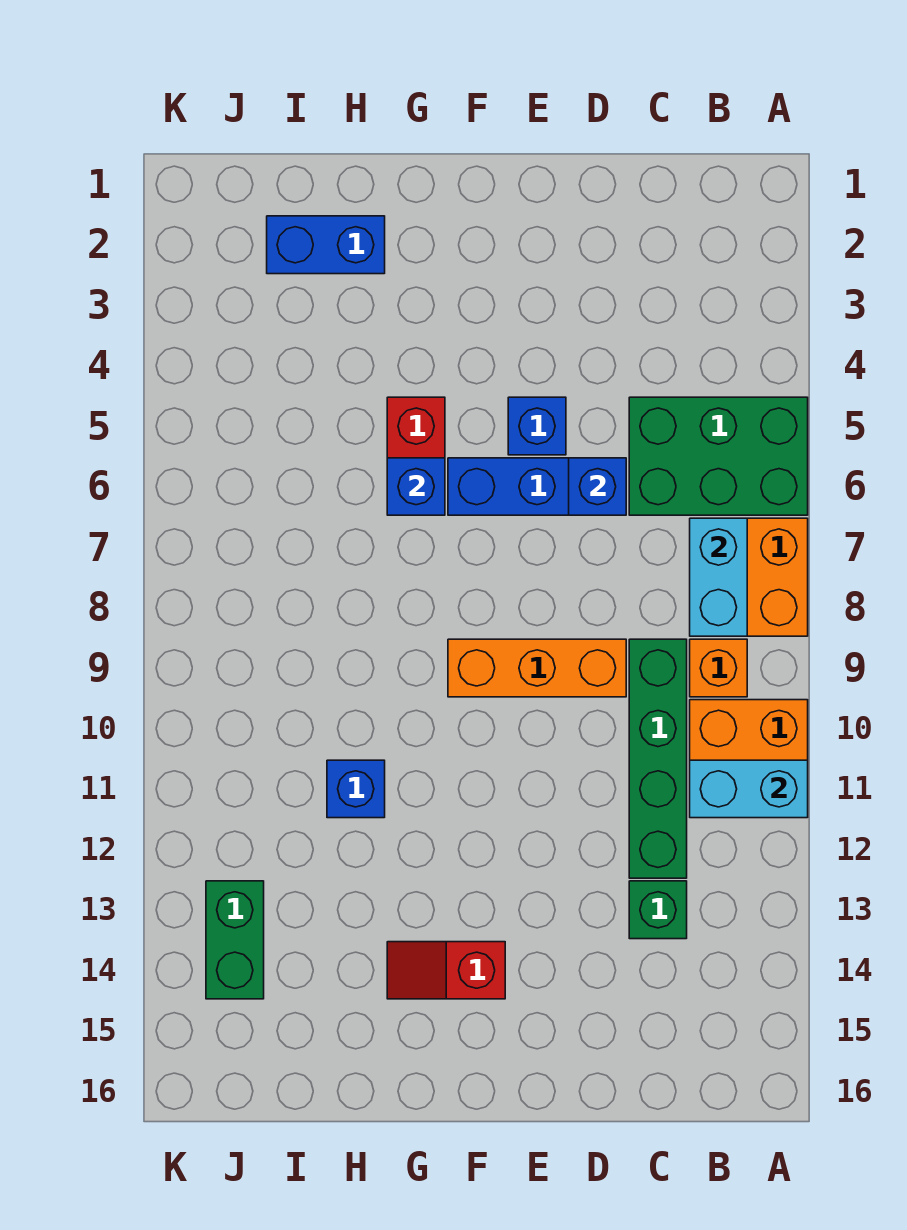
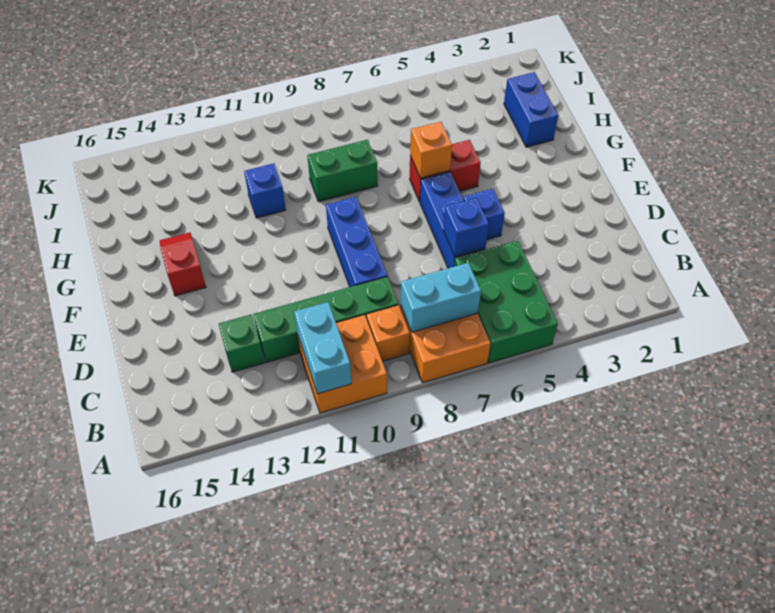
orange brick D9:F9 level 1 -> blue brick D9:F9 level 1
blue brick G6 level 2 -> orange brick G6 level 2
green brick J13:J14 level 1 -> green brick H8:H9 level 1

